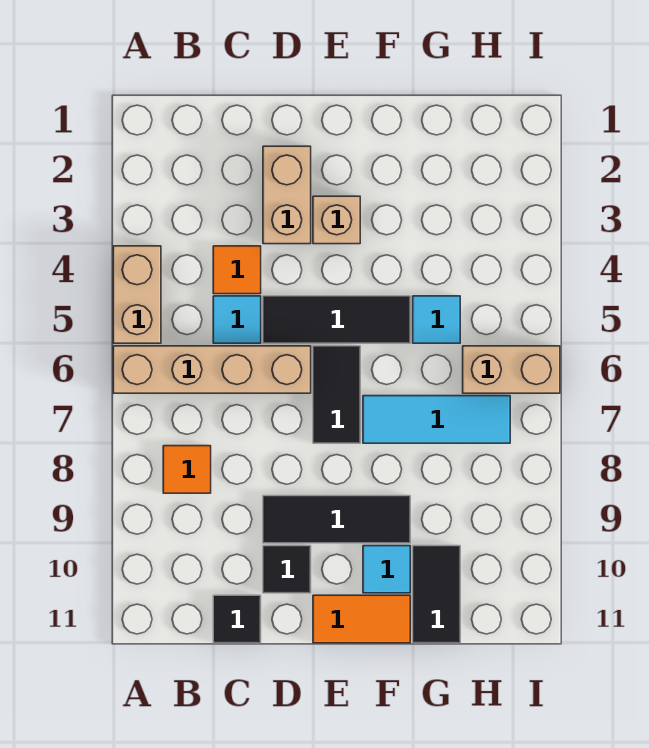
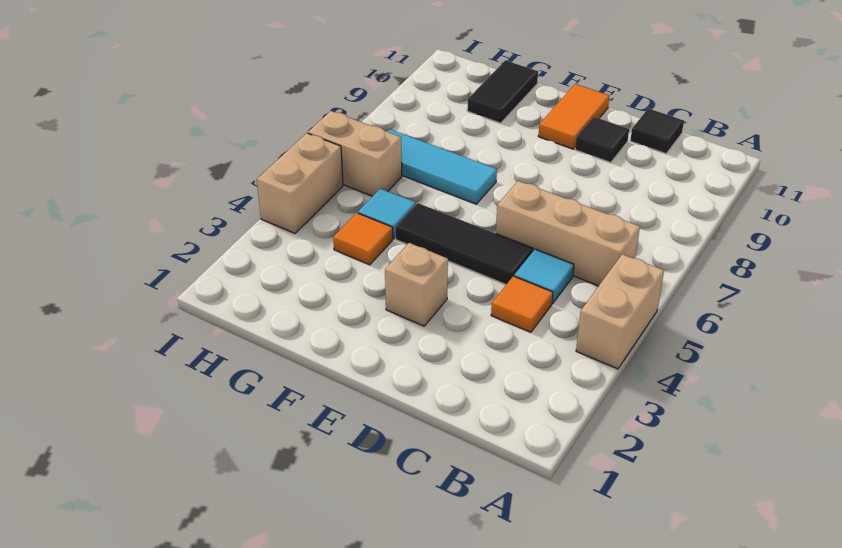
tan brick A6:D6 level 1 -> tan brick B6:D6 level 1
orange tile B8 level 1 -> orange tile G4 level 1
tan brick D2:D3 level 1 -> tan brick I4:I5 level 1
black tile D9:F9 level 1 -> none
black tile E6:E7 level 1 -> none
orange tile E11:F11 level 1 -> orange tile E10:E11 level 1
cyan tile F10 level 1 -> none

